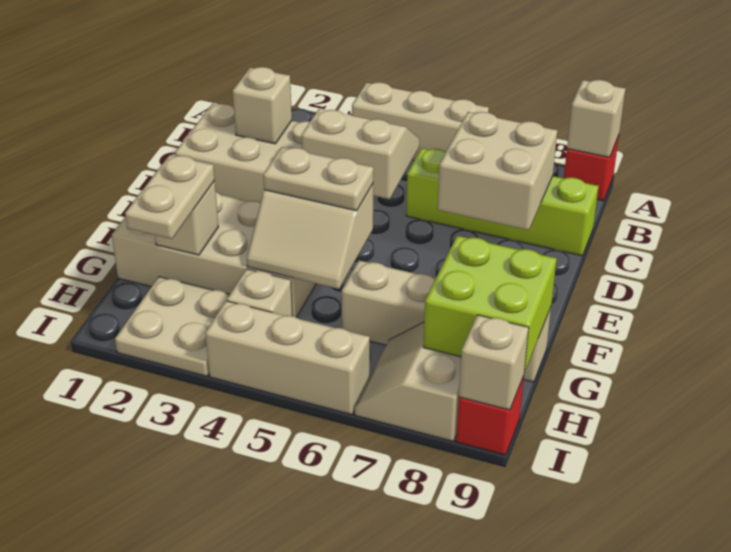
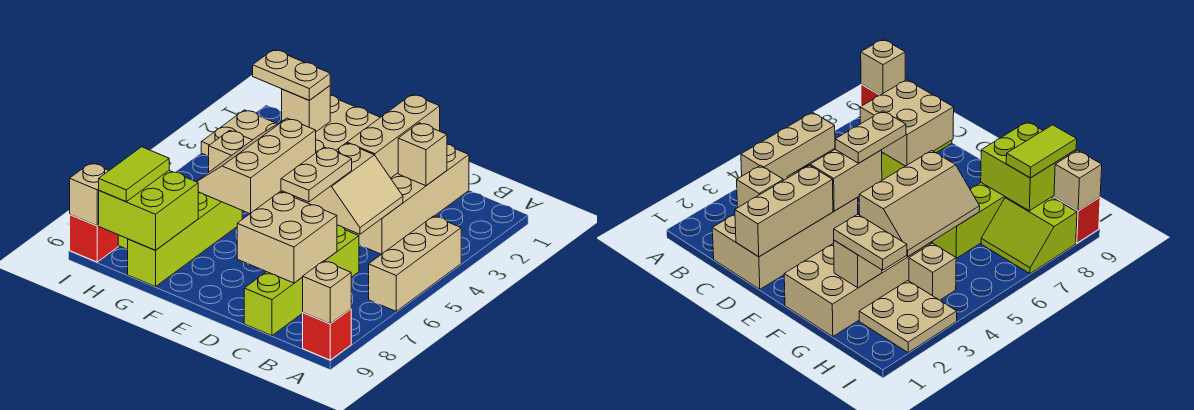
tan slope F4:G5 level 2 top F -> tan slope F4:G6 level 2 top F
tan plate F4:F5 level 3 -> tan plate D5:D6 level 3
tan brick G6:G9 level 1 -> lime brick G6:G9 level 1
tan slope H7:I8 level 1 top 8 -> lime slope H7:I8 level 1 top 8
none -> lime tile H8:H9 level 3
tan brick I4:I6 level 1 -> tan brick D1:D3 level 2

